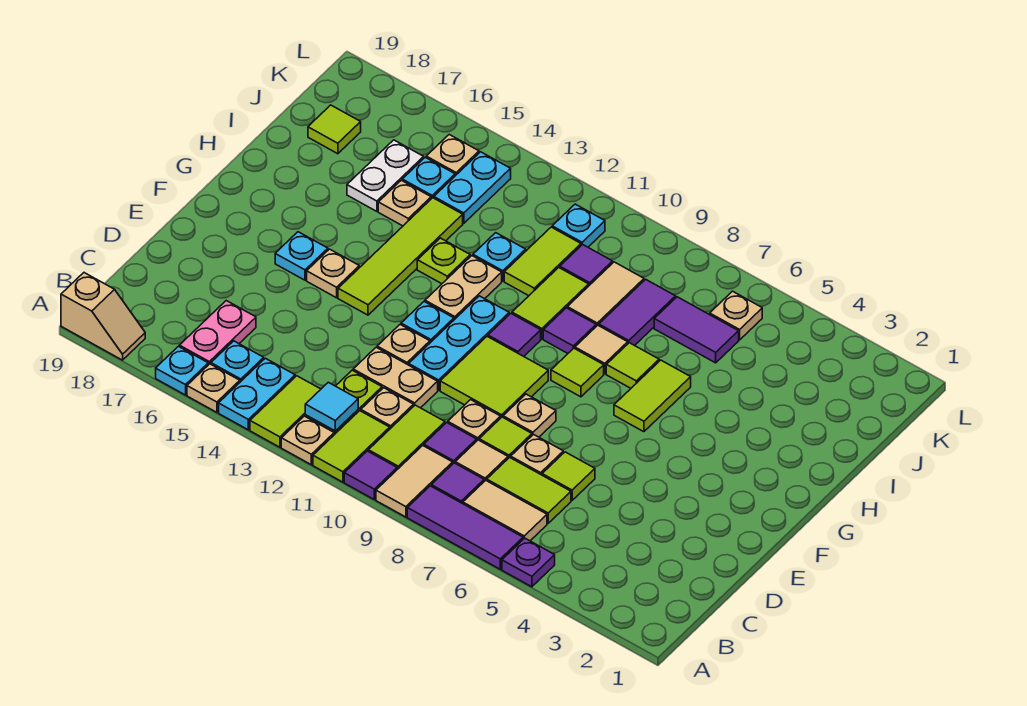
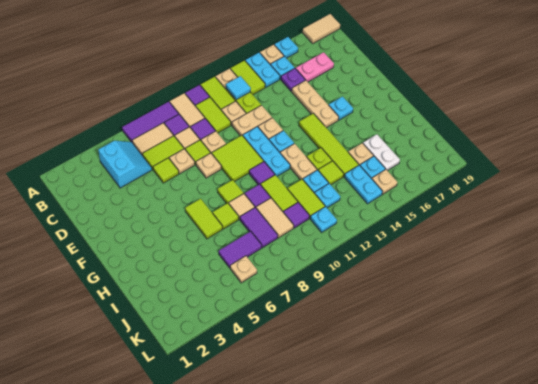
purple plate A5 level 1 -> purple plate C15 level 1
tan slope A18:A19 level 1 top 19 -> tan tile A18:A19 level 1
none -> cyan slope B4:C5 level 1 top 4
pink plate B16:C16 level 1 -> pink plate C16:C17 level 1
tan plate F15 level 1 -> tan plate D15:F15 level 1
none -> cyan plate J12 level 1
lime tile J18 level 1 -> lime tile I13 level 1

